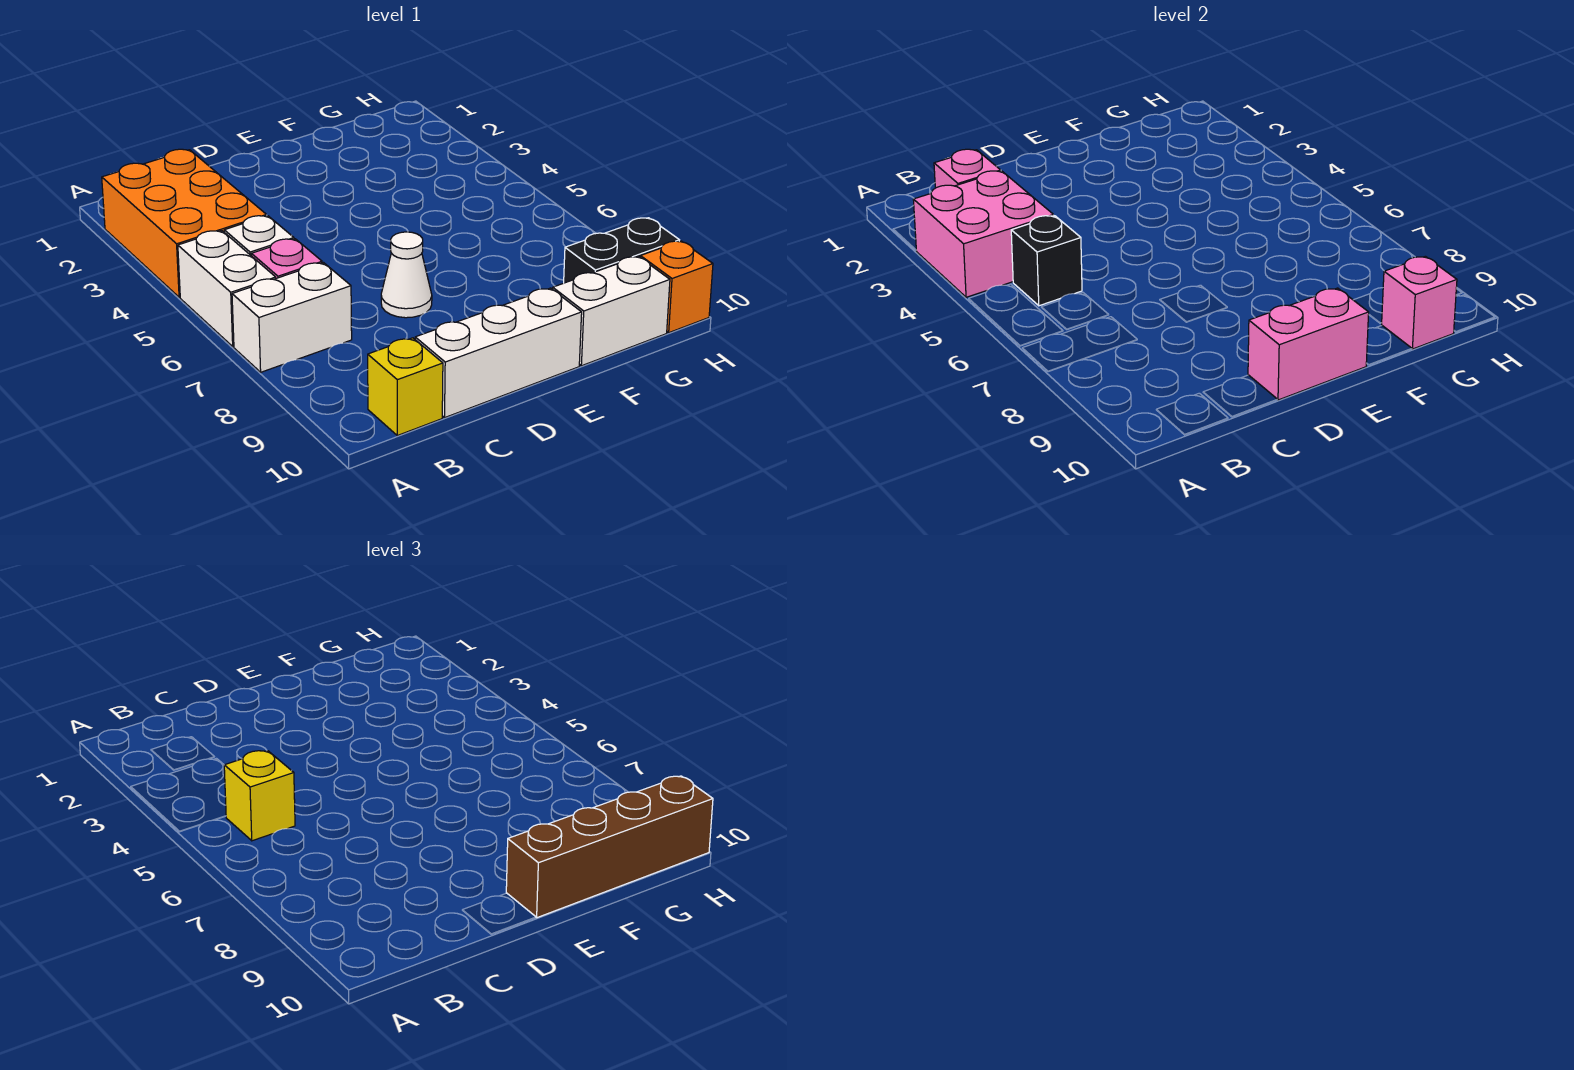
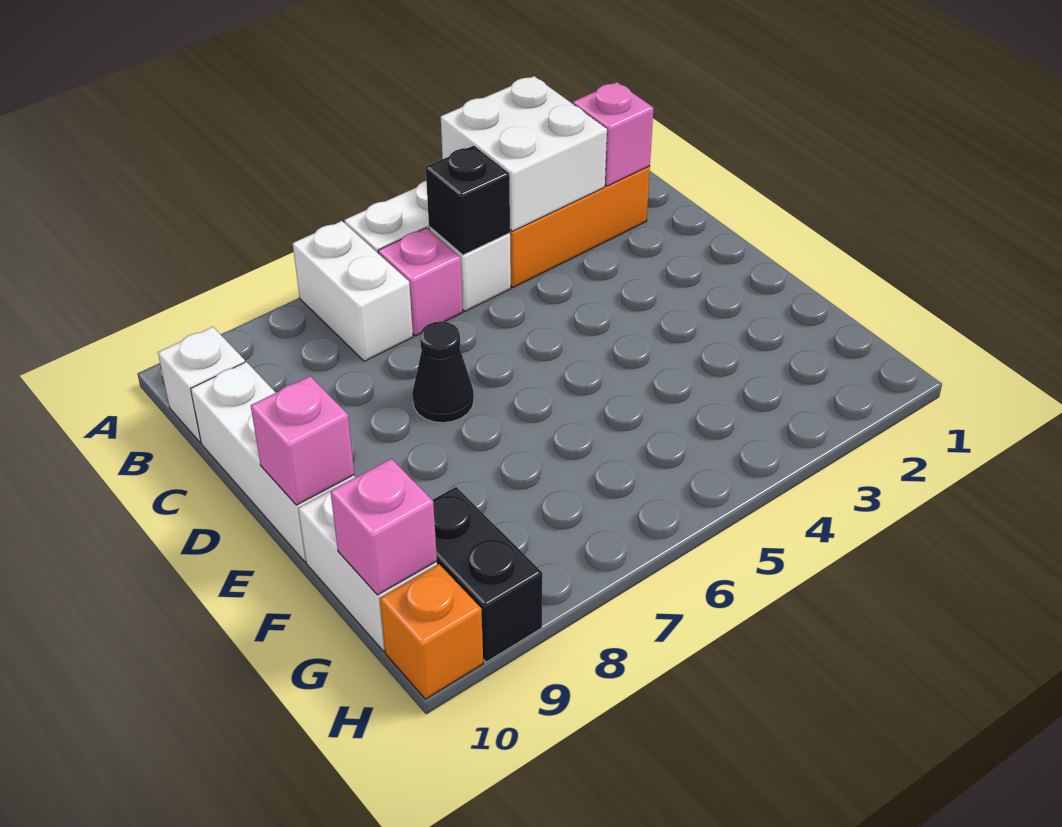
pink brick A3:B4 level 2 -> white brick A3:B4 level 2
yellow brick B5 level 3 -> none
yellow brick B10 level 1 -> white brick B10 level 1
white cone D7 level 1 -> black cone D7 level 1
pink brick D10:E10 level 2 -> pink brick E10 level 2
brown brick E10:H10 level 3 -> none

